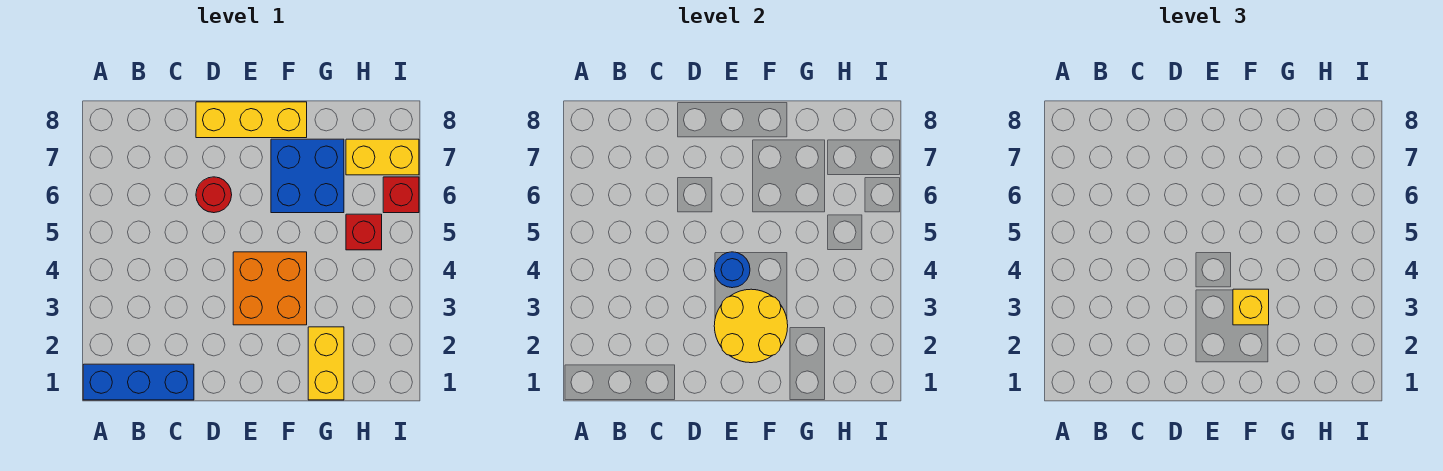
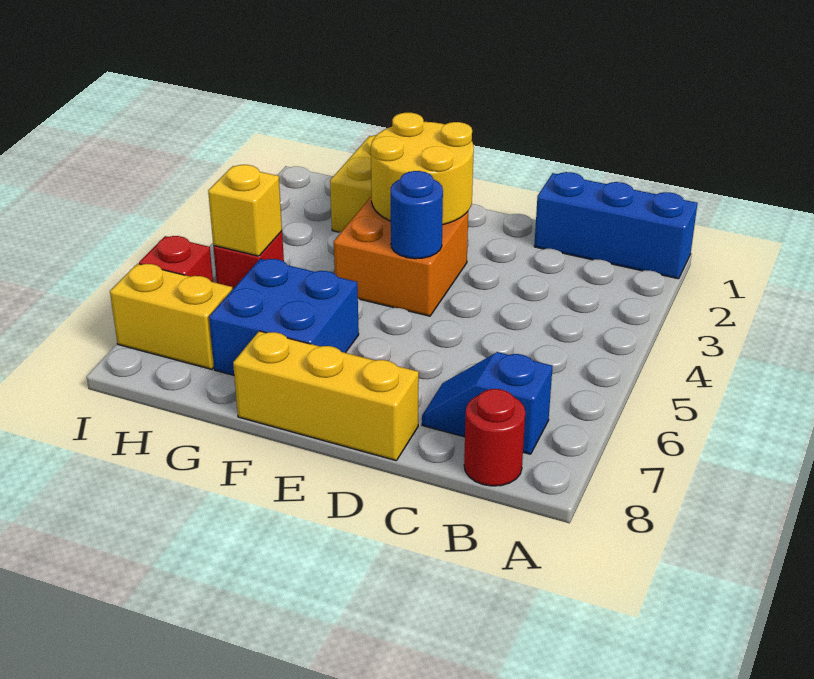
none -> blue slope B7:C7 level 1 top B
red round brick D6 level 1 -> red round brick B8 level 1
yellow brick F3 level 3 -> yellow brick H5 level 2

